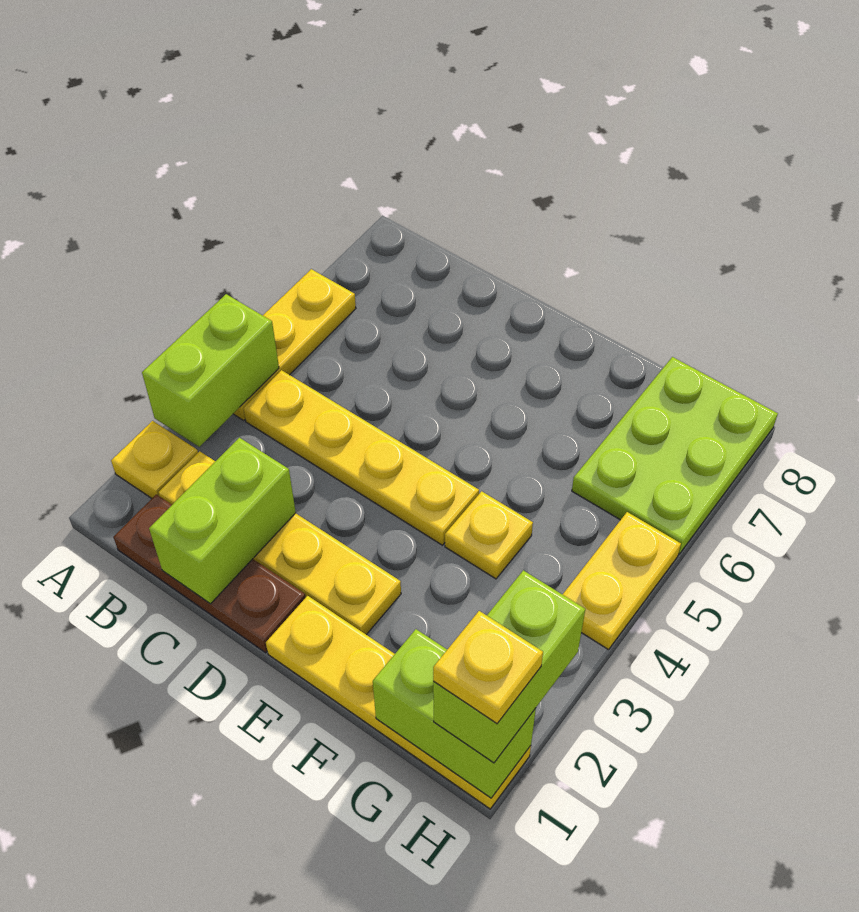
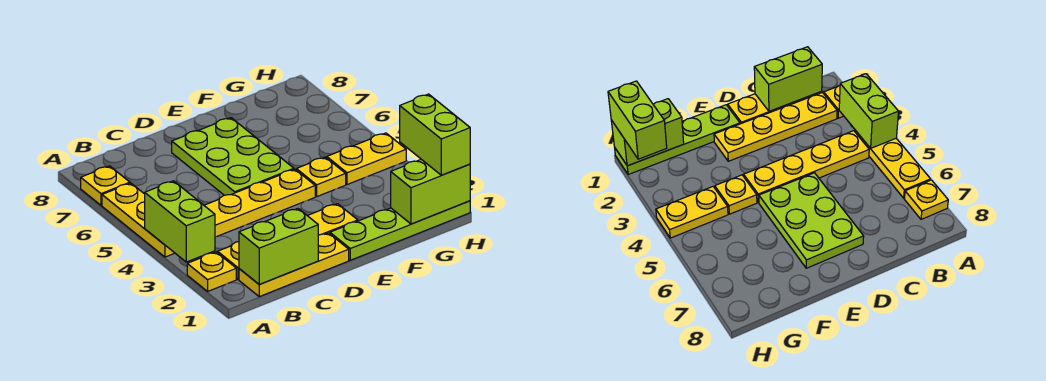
brown plate B1:D1 level 1 -> yellow plate B1:D1 level 1
lime brick C1:C2 level 2 -> lime brick B1:C1 level 2
yellow plate E1:H1 level 1 -> lime plate E1:H1 level 1
lime plate G6:H8 level 1 -> lime plate D5:E7 level 1
yellow plate H1 level 4 -> yellow plate A7 level 1
yellow plate H4:H5 level 1 -> yellow plate G4:H4 level 1

